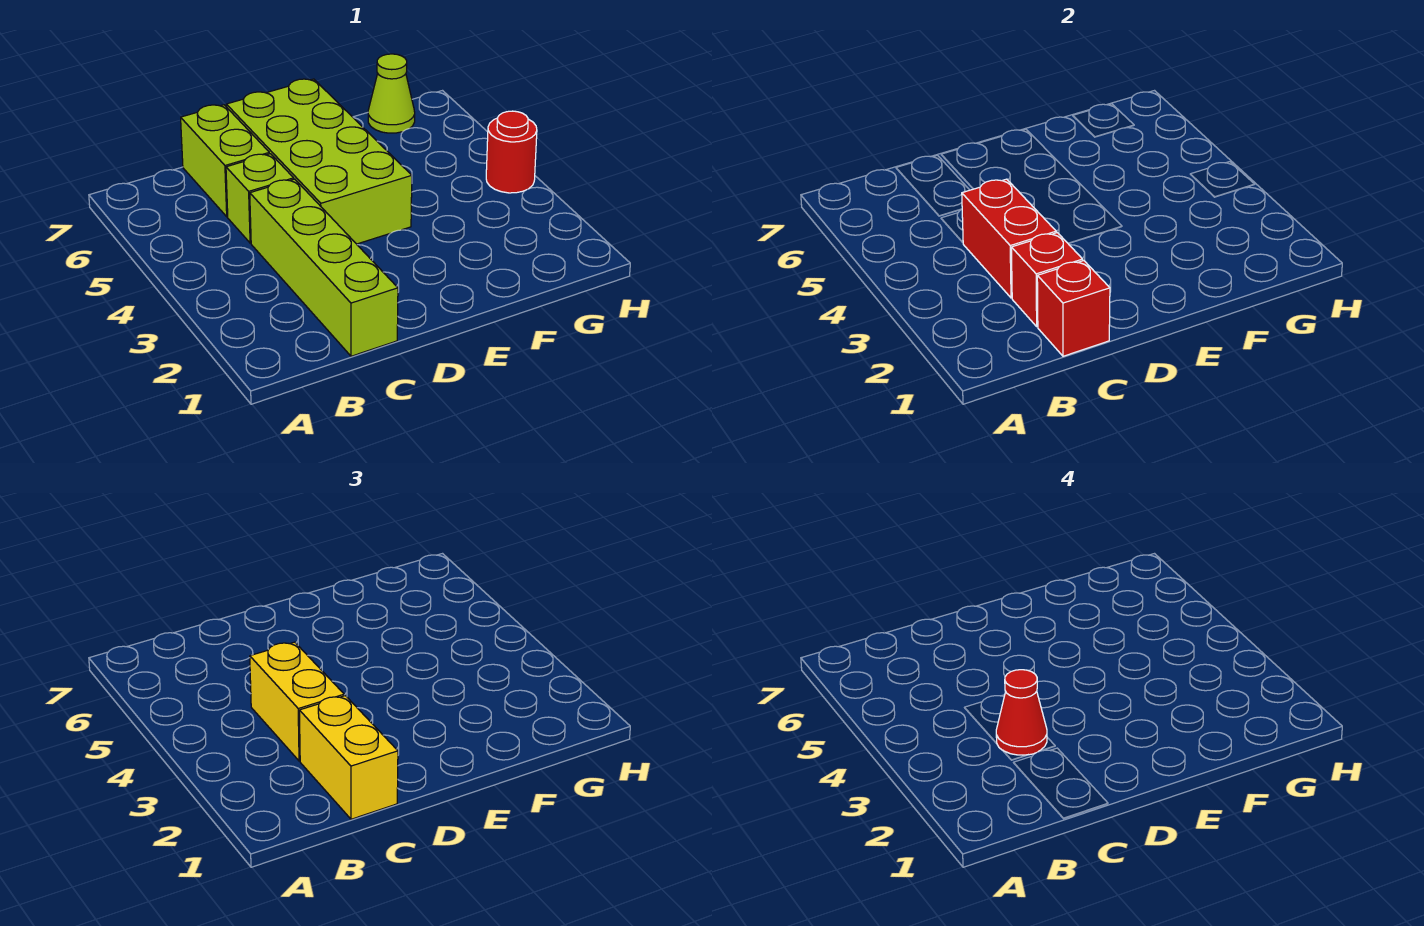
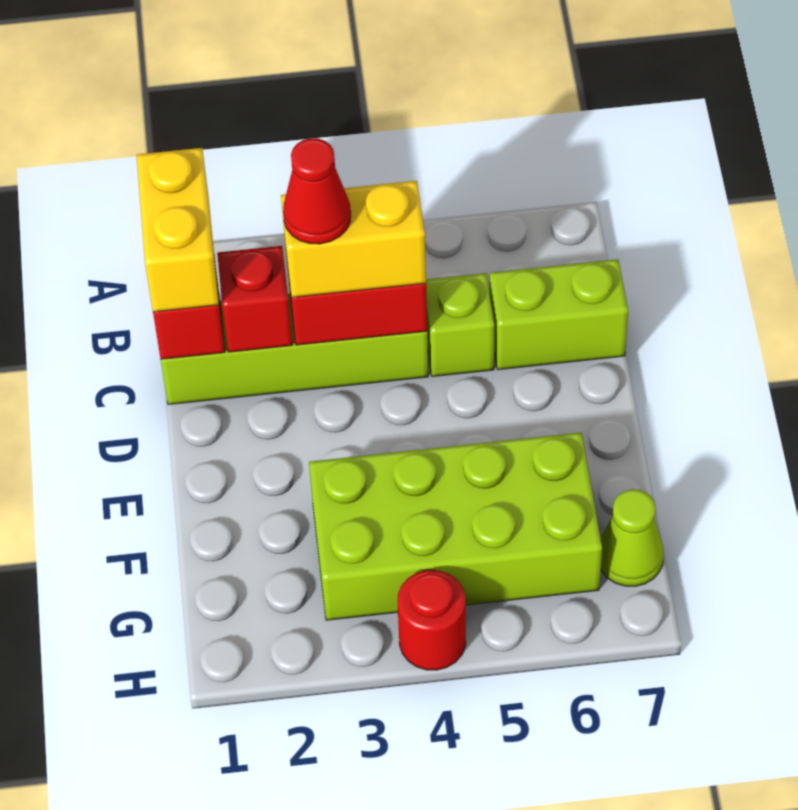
yellow brick C1:C2 level 3 -> yellow brick B1:C1 level 3
lime brick D4:E7 level 1 -> lime brick F3:G6 level 1

